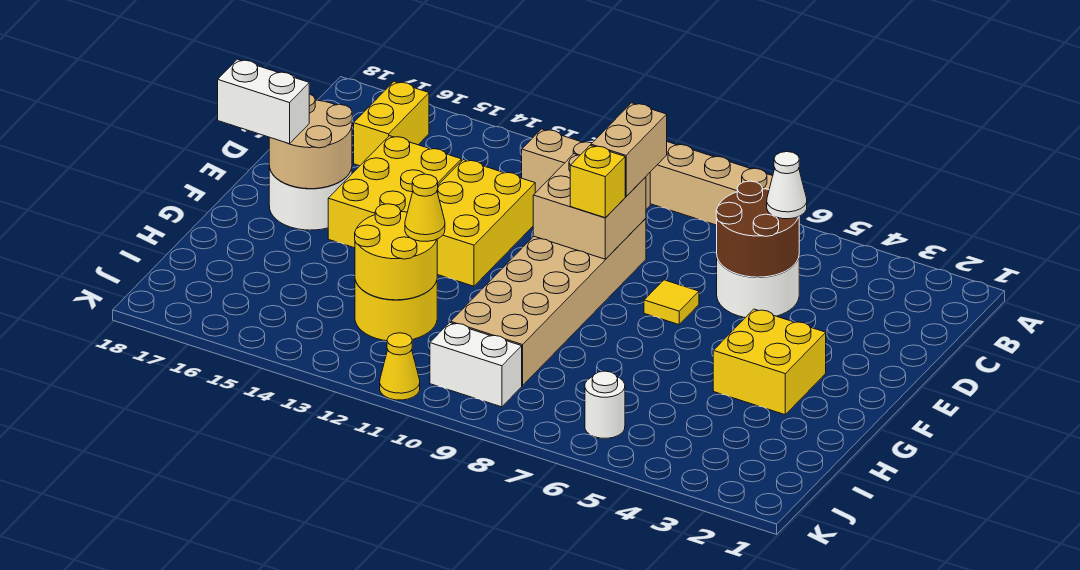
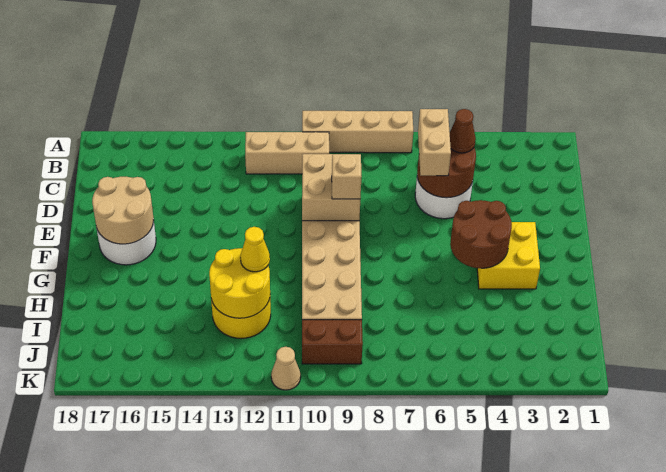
yellow brick B16:C16 level 1 -> none
white cone C5 level 3 -> brown cone C5 level 3
tan brick C9:D9 level 3 -> tan brick C6:D6 level 3
yellow brick D12:F13 level 1 -> none
yellow brick D14:F15 level 1 -> none
yellow tile E7 level 1 -> none
yellow brick E9 level 3 -> tan brick E9 level 3
none -> brown round brick F4:G5 level 2
white brick F17:F18 level 3 -> none
white round brick J6 level 1 -> none
white brick J9:J10 level 1 -> brown brick J9:J10 level 1
yellow cone K11 level 1 -> tan cone K11 level 1

